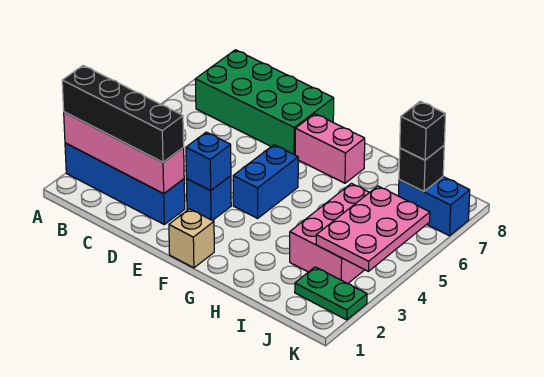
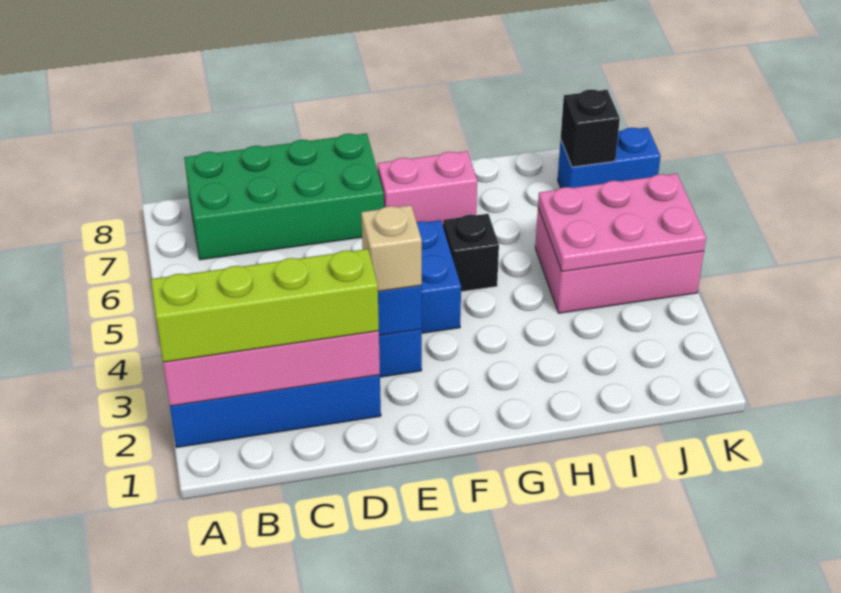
black brick A2:D2 level 3 -> lime brick A2:D2 level 3
tan brick F1 level 1 -> tan brick E3 level 3
pink brick I3:J5 level 1 -> pink brick I4:K5 level 1
green plate J2:K2 level 1 -> none
pink plate J3:K5 level 2 -> pink plate I4:K5 level 2
black brick J7 level 3 -> black brick G5 level 1

